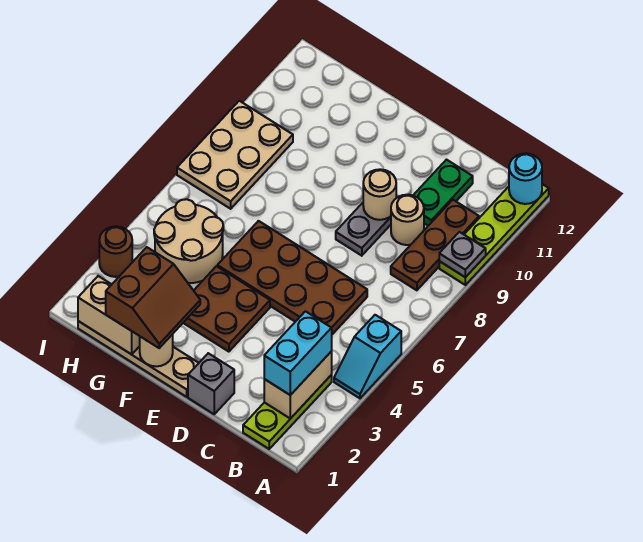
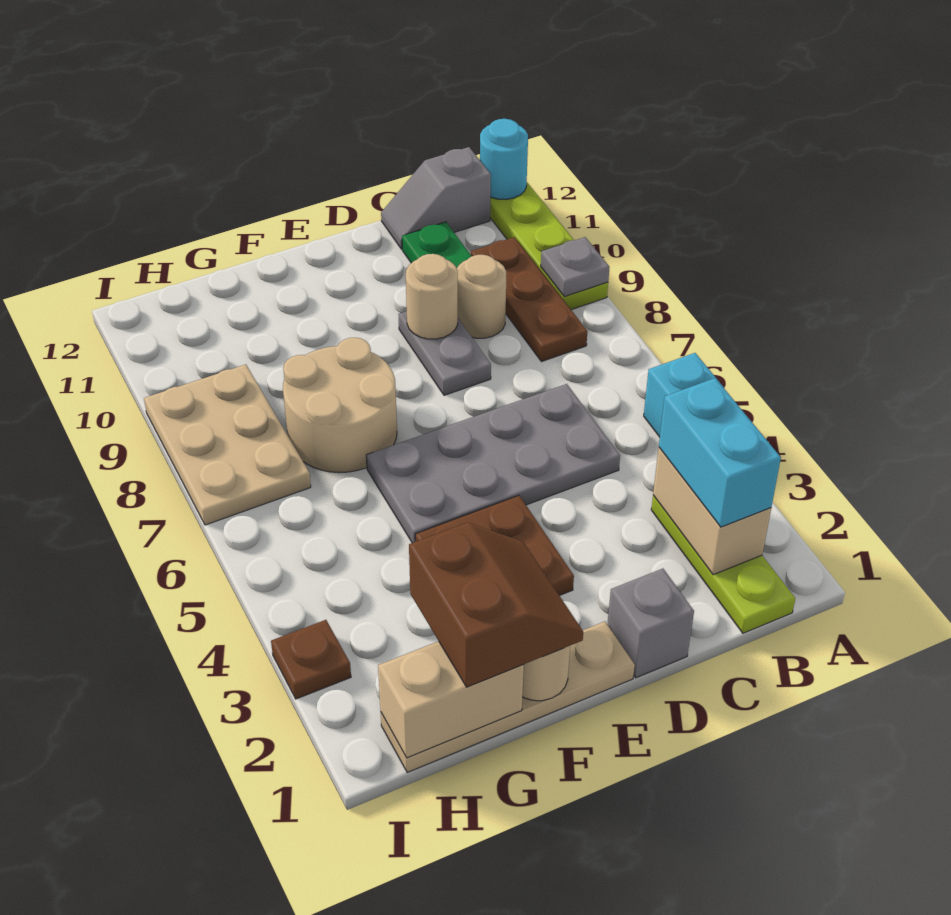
none -> grey slope B12:C12 level 1 top B
brown plate C5:F6 level 1 -> grey plate C5:F6 level 1
tan round brick G4:H5 level 1 -> tan round brick F7:G8 level 1
brown round brick I3 level 1 -> brown plate I3 level 1

